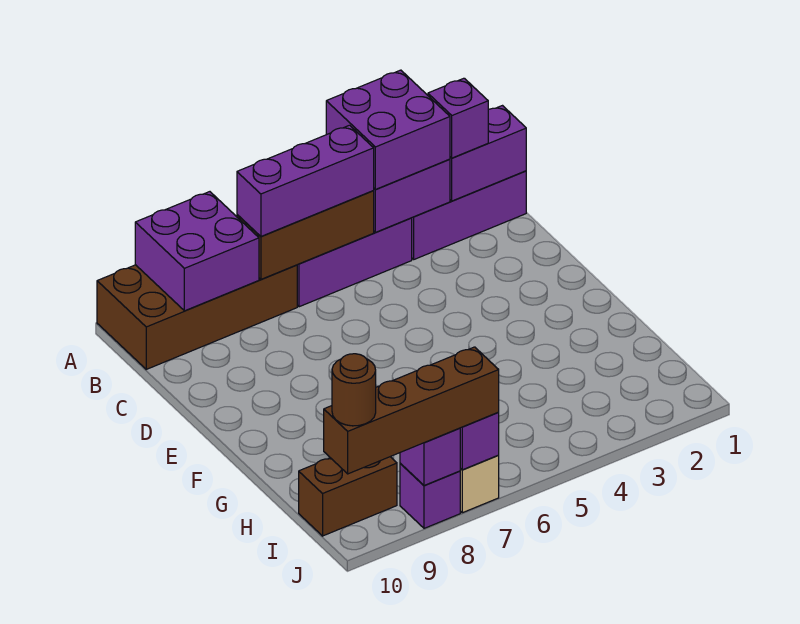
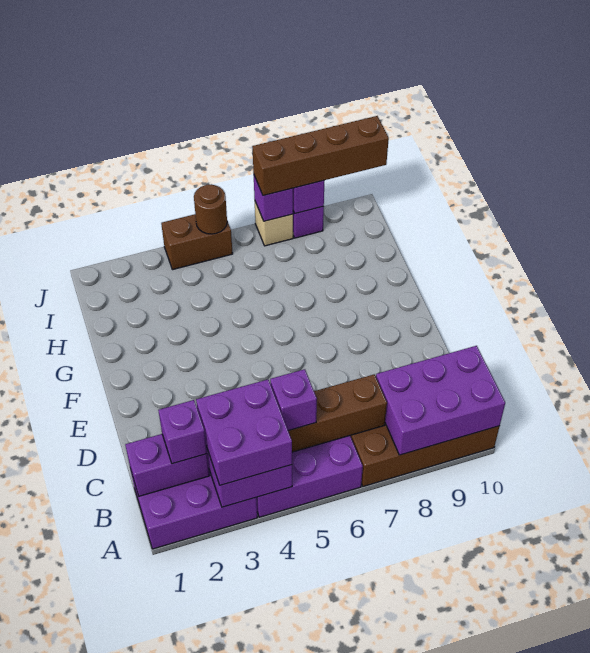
purple brick A8:B9 level 2 -> purple brick A8:B10 level 2
purple brick B5:B7 level 3 -> purple brick B5 level 3
brown brick I9:I10 level 1 -> brown brick J4:J5 level 1
brown round brick J10 level 4 -> brown round brick J5 level 2

